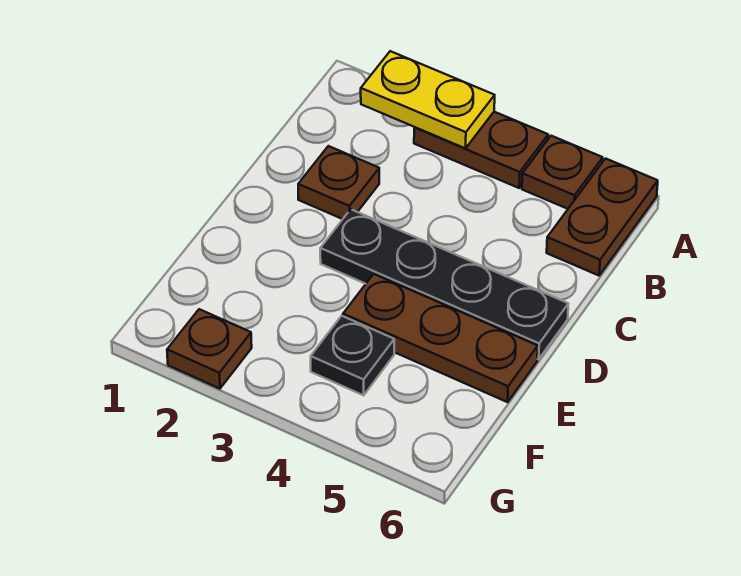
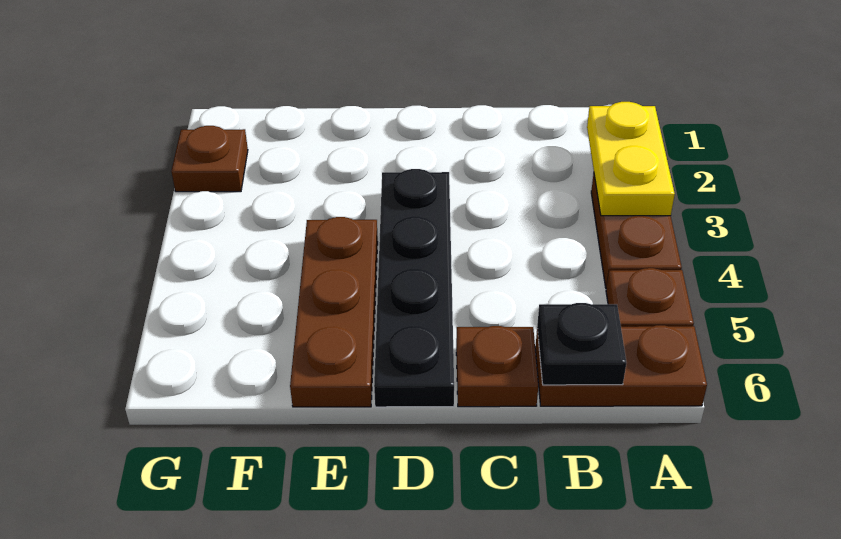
brown plate C2 level 1 -> brown plate C6 level 1
black plate F4 level 1 -> black plate B6 level 2

